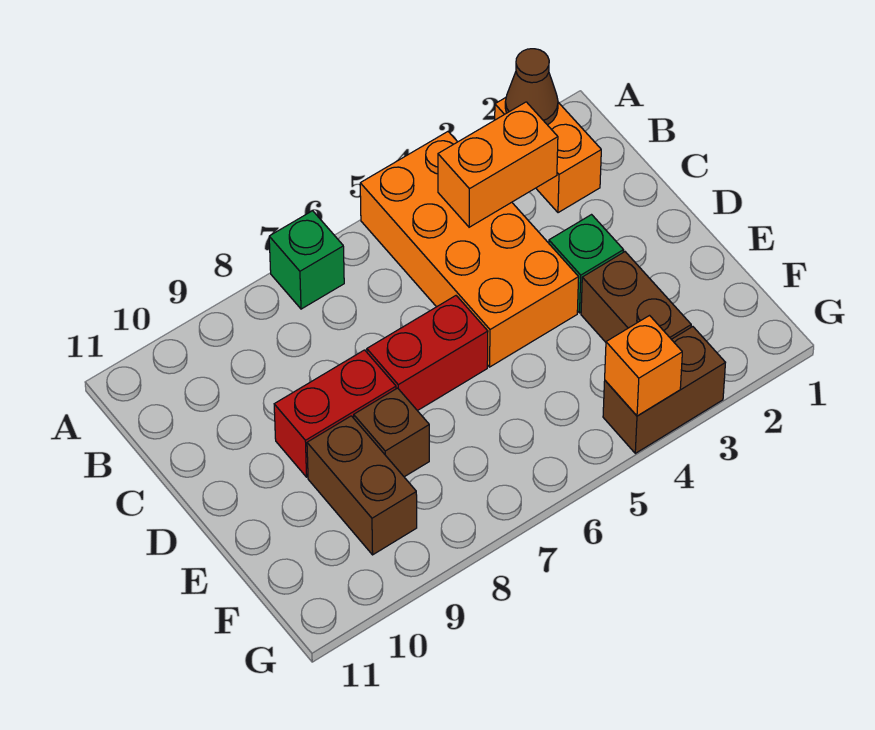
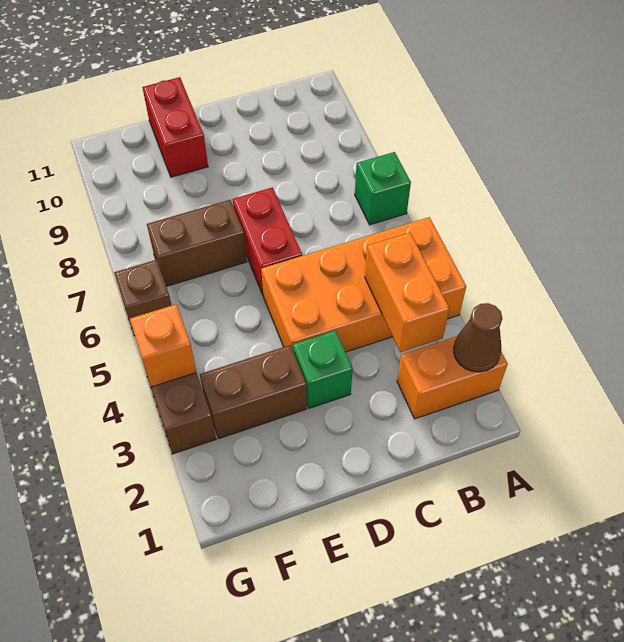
red brick D8:D9 level 1 -> red brick E10:E11 level 1
brown brick E8 level 1 -> brown brick G6 level 1
brown brick E9:F9 level 1 -> brown brick E7:F7 level 1

